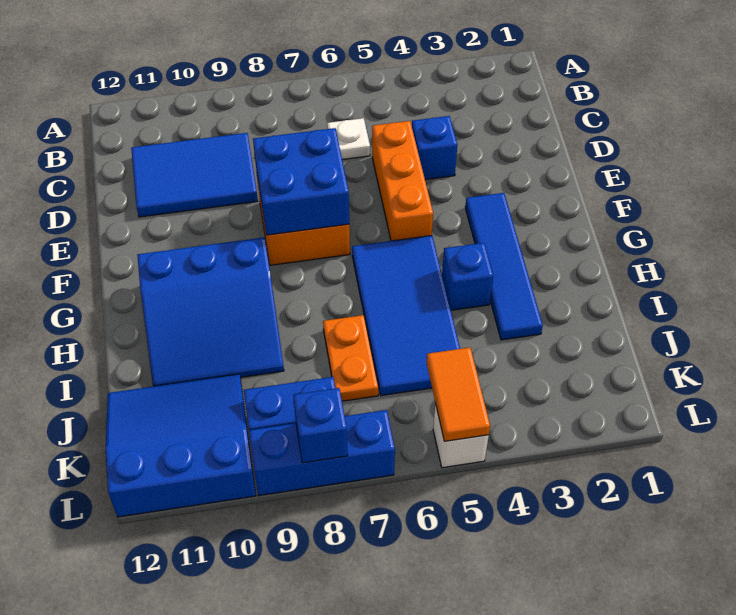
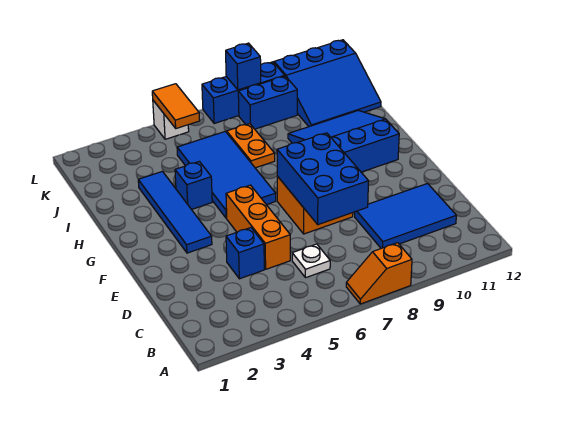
none -> orange slope A7:A8 level 1 top 8
blue brick E7:F8 level 2 -> blue brick D7:F8 level 2

